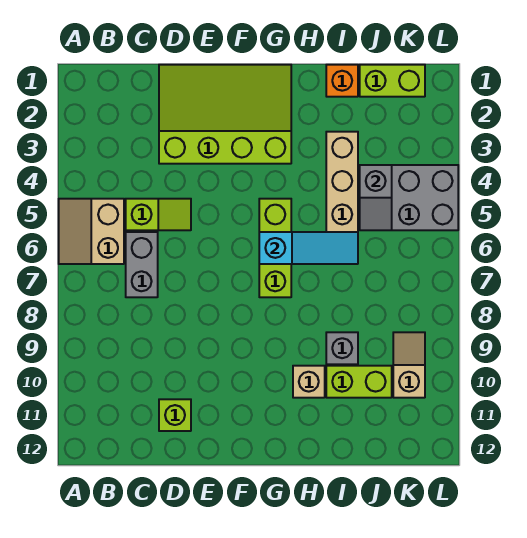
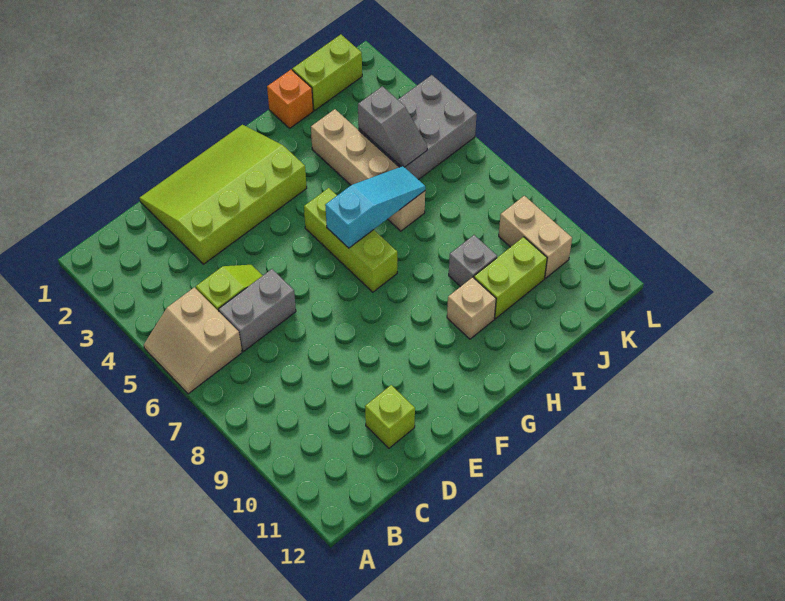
grey brick C6:C7 level 1 -> grey brick C6:D6 level 1
tan slope K9:K10 level 1 top 10 -> tan brick K9:K10 level 1

